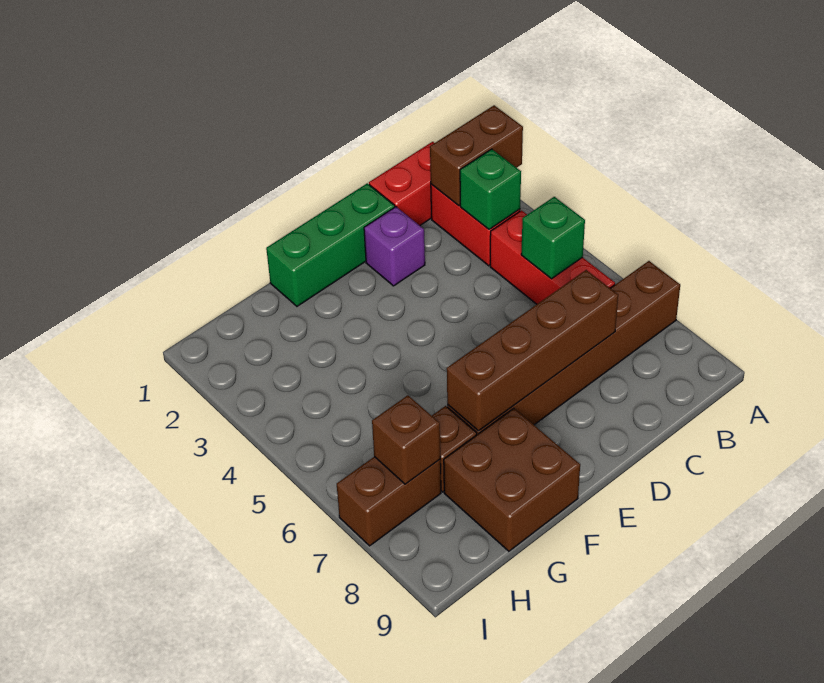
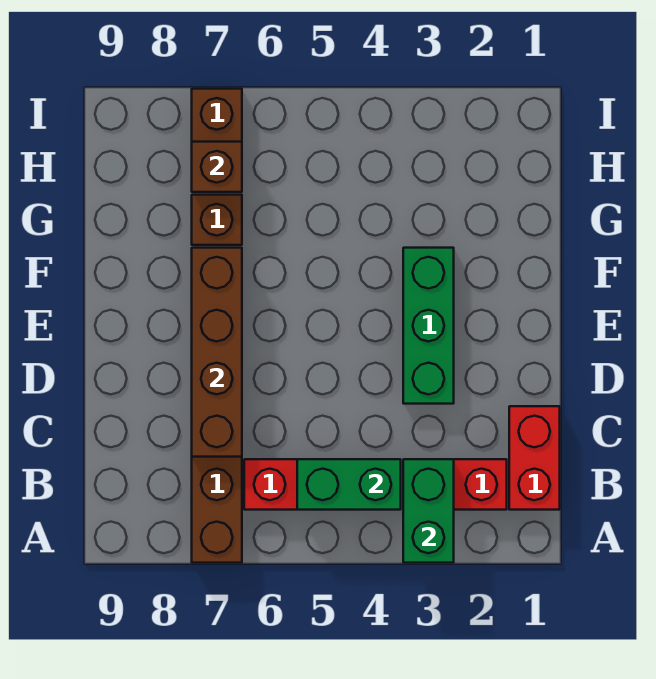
brown brick A2:B2 level 2 -> none
green brick B3 level 2 -> green brick A3:B3 level 2
green brick B5 level 2 -> green brick B4:B5 level 2
green brick D1:F1 level 1 -> green brick D3:F3 level 1
purple brick D2 level 1 -> none
brown brick F8:G9 level 1 -> none

